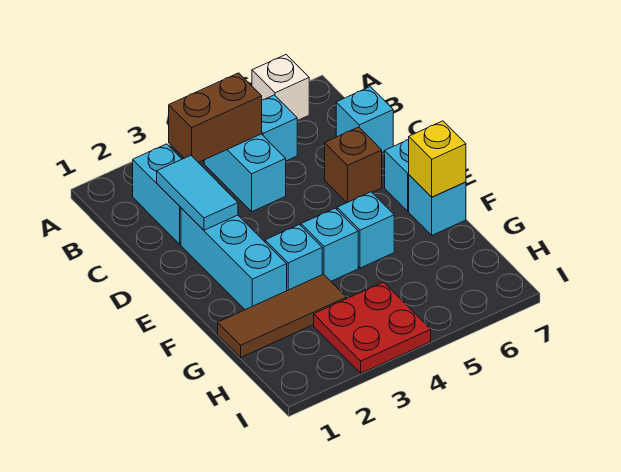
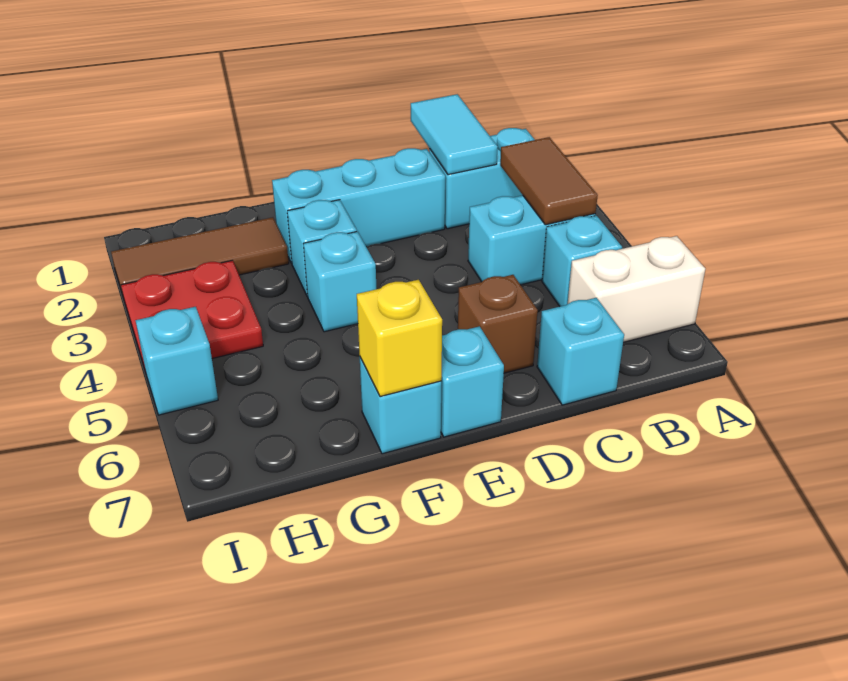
white brick A6 level 1 -> white brick A6:B6 level 1
brown brick B3:B4 level 2 -> brown tile B3:B4 level 2
cyan tile C2:D2 level 2 -> cyan tile C1:C2 level 2
cyan brick F5 level 1 -> cyan brick I5 level 1
brown tile G1:G3 level 1 -> brown tile G2:I2 level 1

